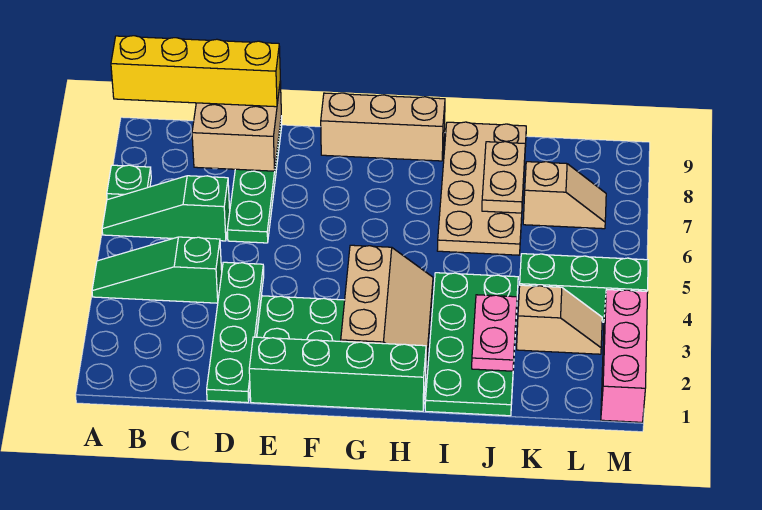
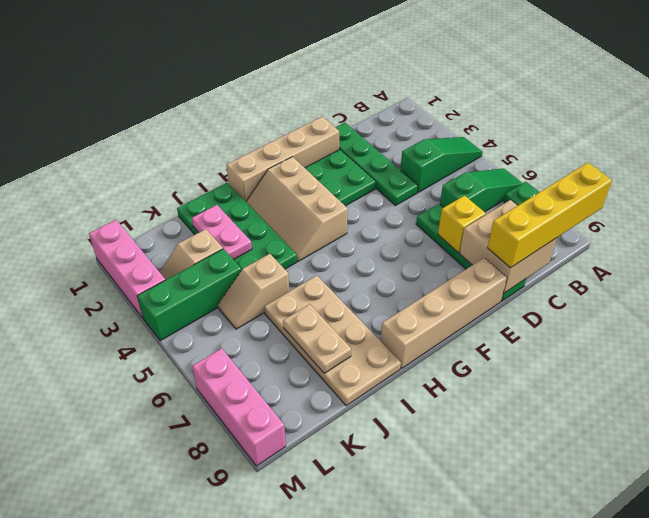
none -> yellow brick D7 level 2
green brick E1:H1 level 1 -> tan brick E1:H1 level 1
tan brick F9:H9 level 1 -> tan brick E9:H9 level 1
tan slope K7:L7 level 1 top K -> tan slope J5:K5 level 1 top J
none -> pink brick M7:M9 level 1

